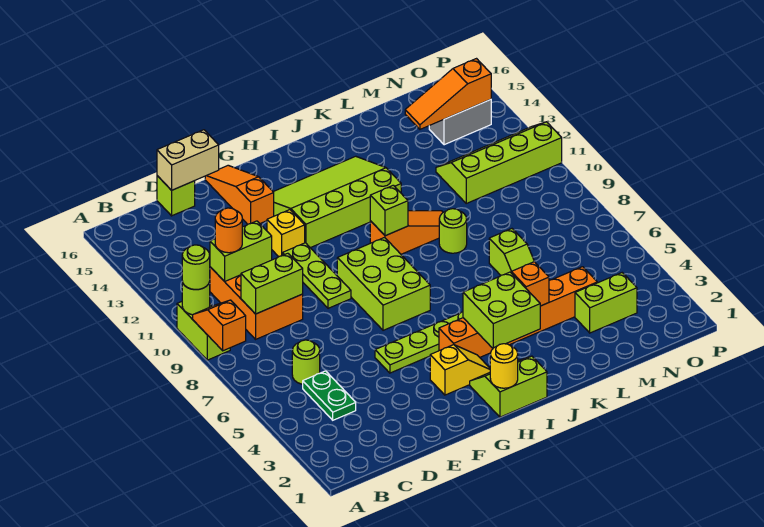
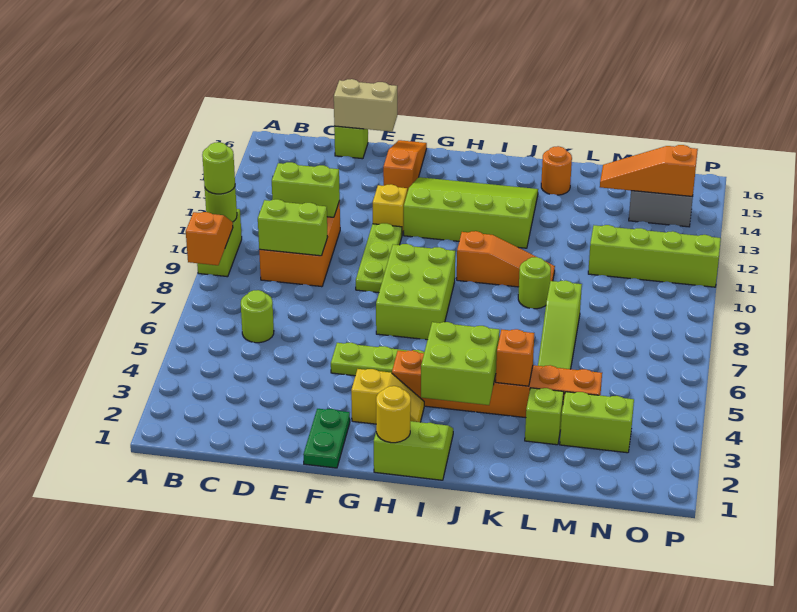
green plate C4:C5 level 1 -> green plate F1:F2 level 1
orange round brick C11 level 3 -> orange round brick K15 level 1
lime brick I10 level 2 -> lime brick L3 level 1
lime slope L6:L7 level 1 top 7 -> lime slope L6:L8 level 1 top 8

